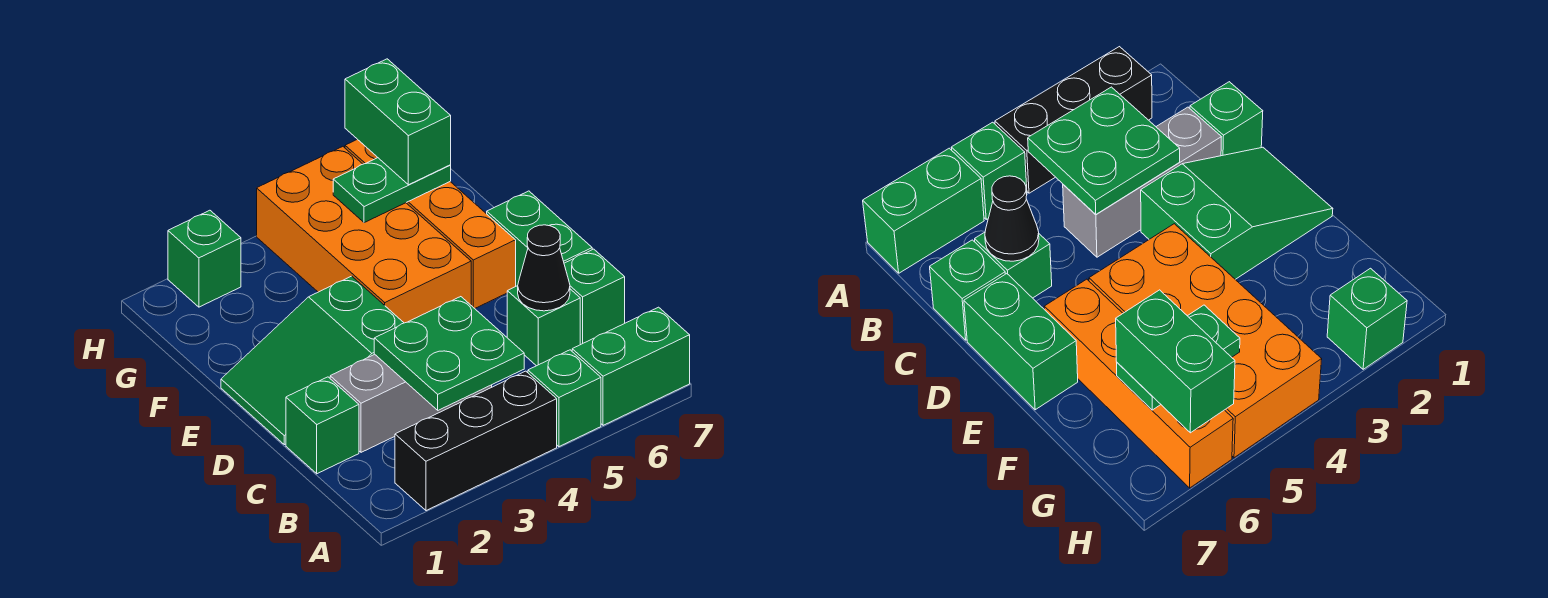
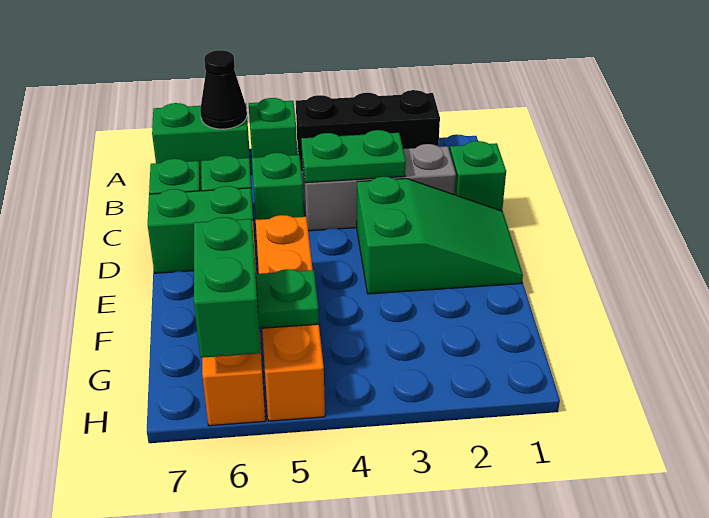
green plate B3:C4 level 2 -> green plate C3:C4 level 2
black cone C6 level 2 -> black cone A6 level 2
green brick D7:E7 level 1 -> green brick D6:D7 level 1
orange brick E4:H5 level 1 -> orange brick E5:H5 level 1
green brick H2 level 1 -> green brick C5 level 1

